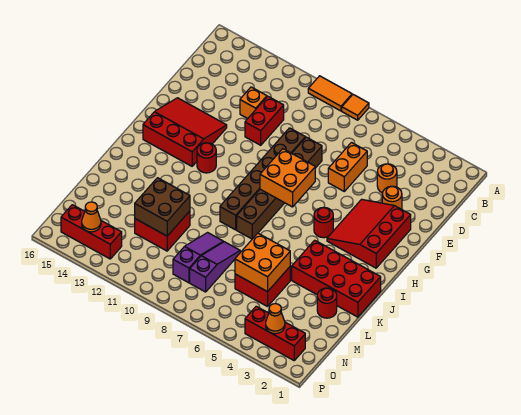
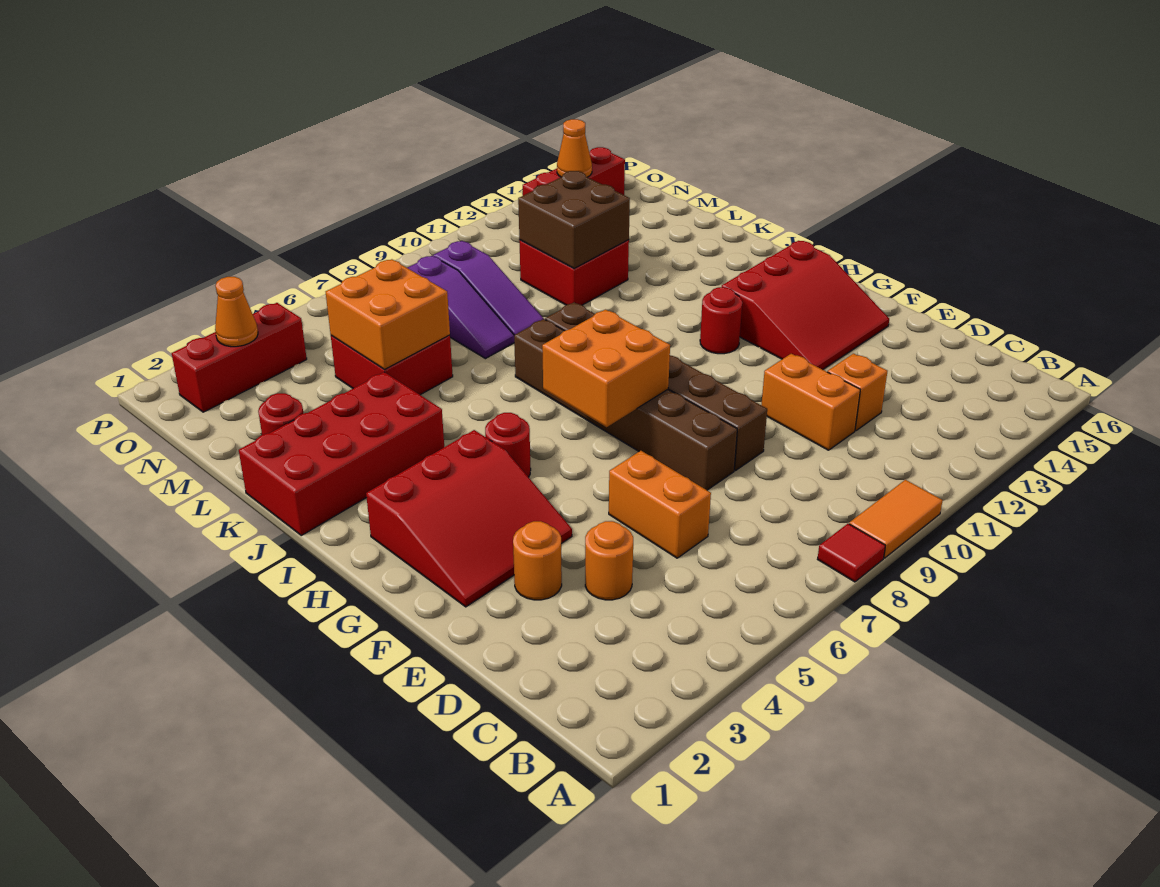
orange tile A8 level 1 -> red tile A8 level 1
red brick D11:E11 level 1 -> orange brick D11:E11 level 1
red slope F2:H4 level 1 top 2 -> red slope F2:H4 level 1 top H

